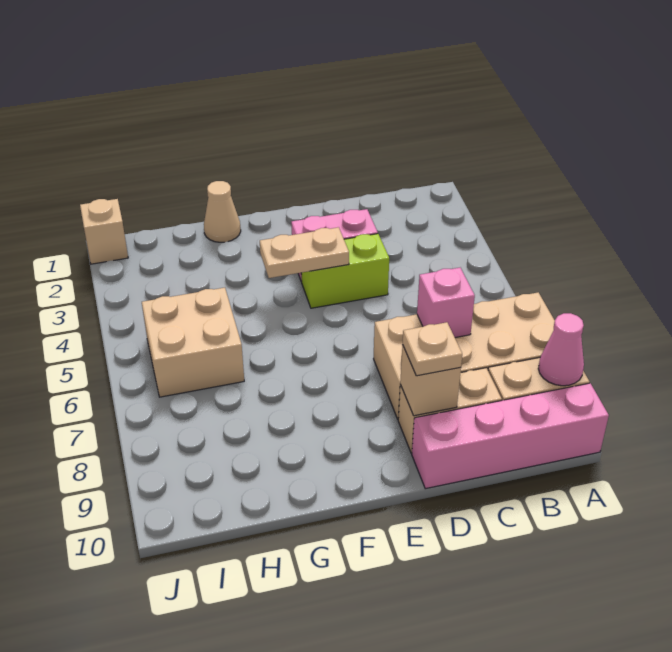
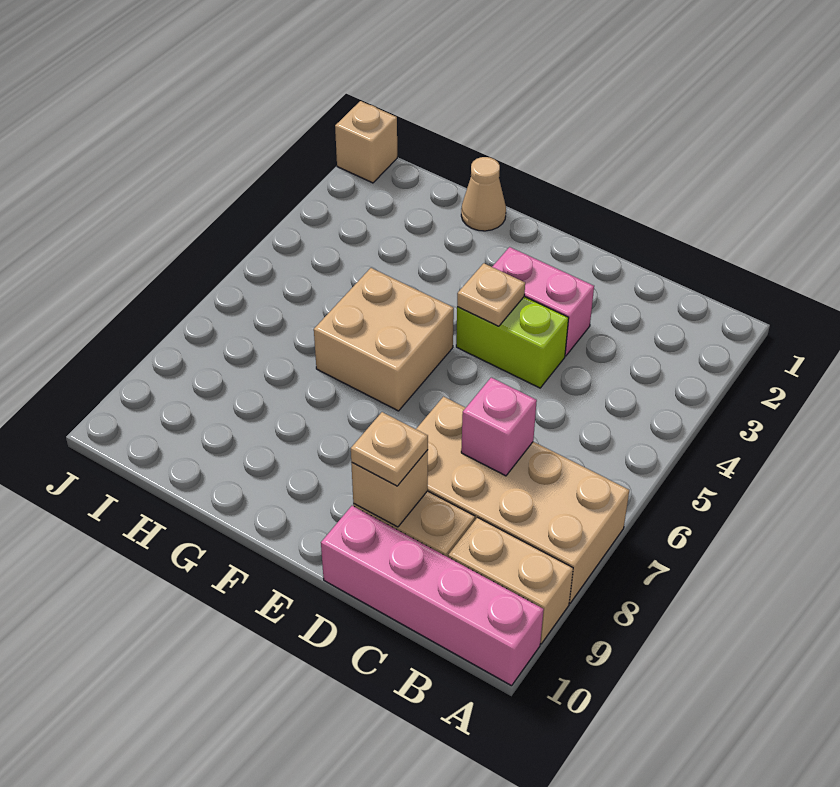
pink cone A9 level 2 -> none
tan plate E4:F4 level 2 -> tan plate E4 level 2
tan brick H5:I6 level 1 -> tan brick F5:G6 level 1

